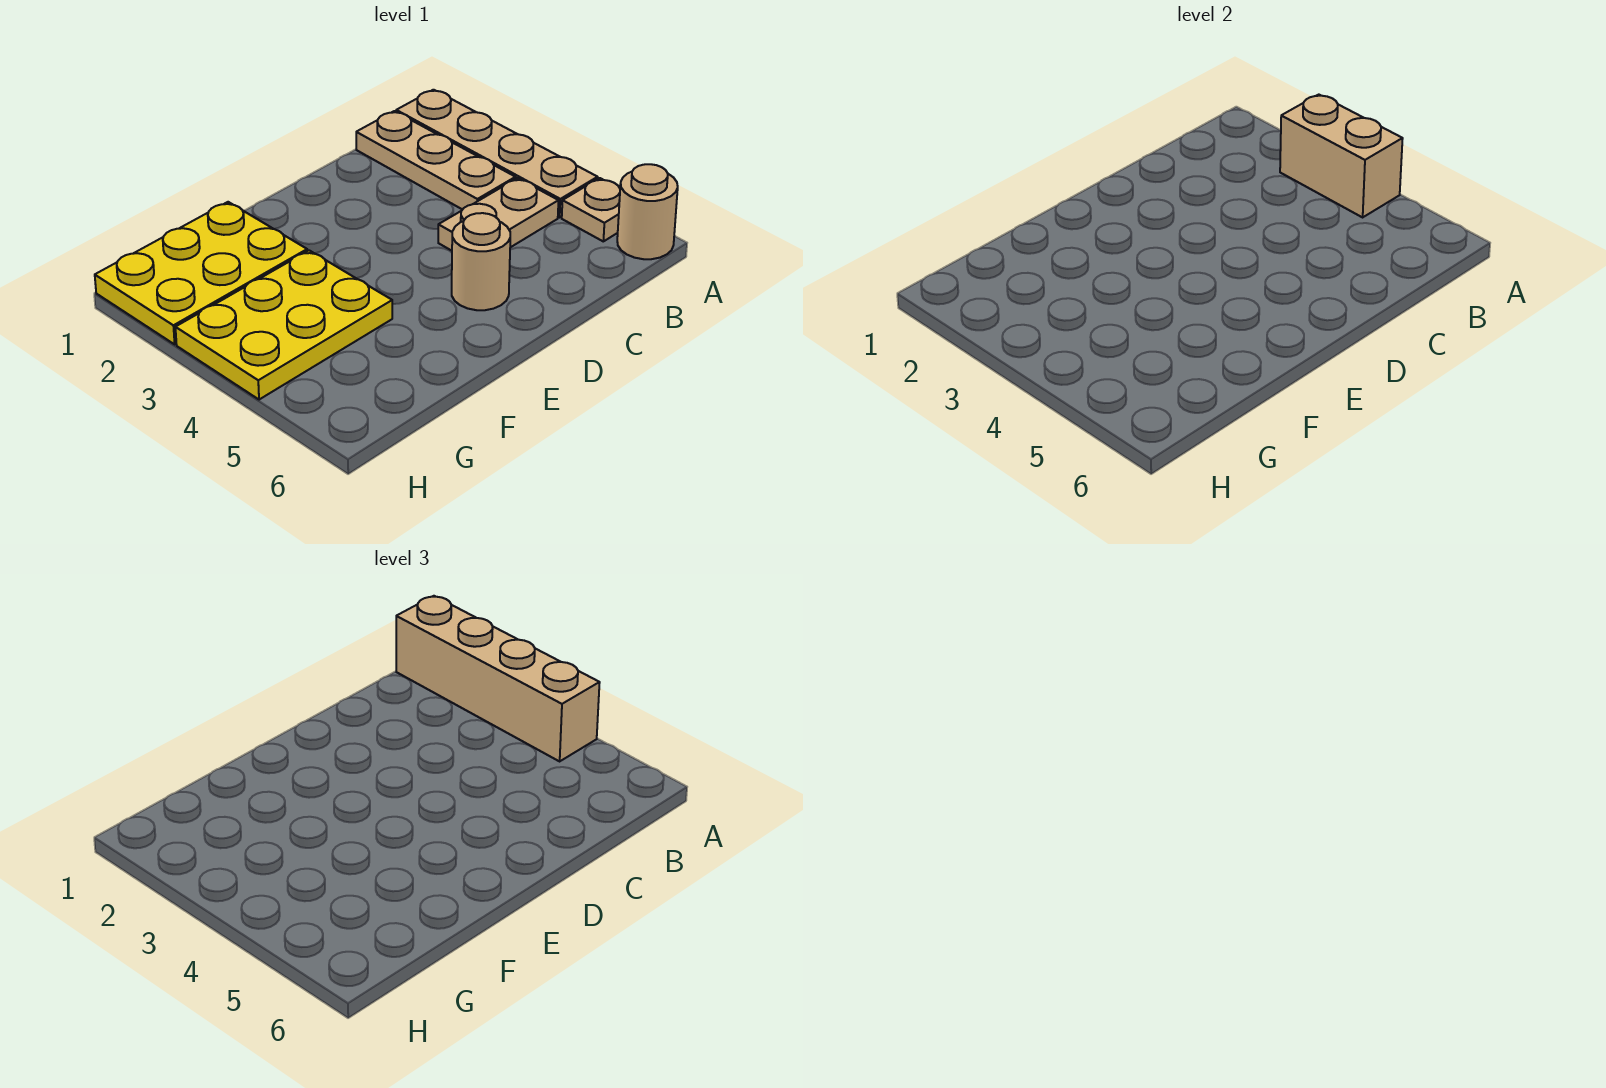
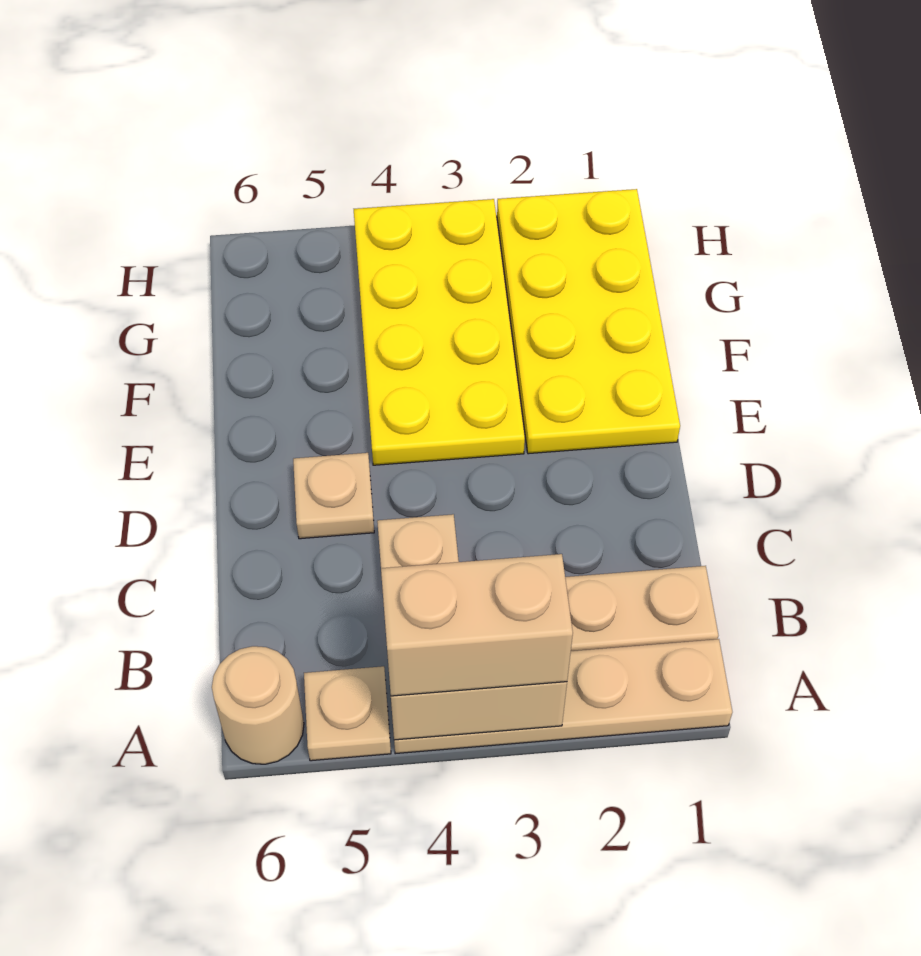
tan brick A1:A4 level 3 -> tan brick A3:A4 level 3
tan round brick D5 level 1 -> tan plate D5 level 1
yellow plate F1:H2 level 1 -> yellow plate E1:H2 level 1
yellow plate F3:H4 level 1 -> yellow plate E3:H4 level 1

